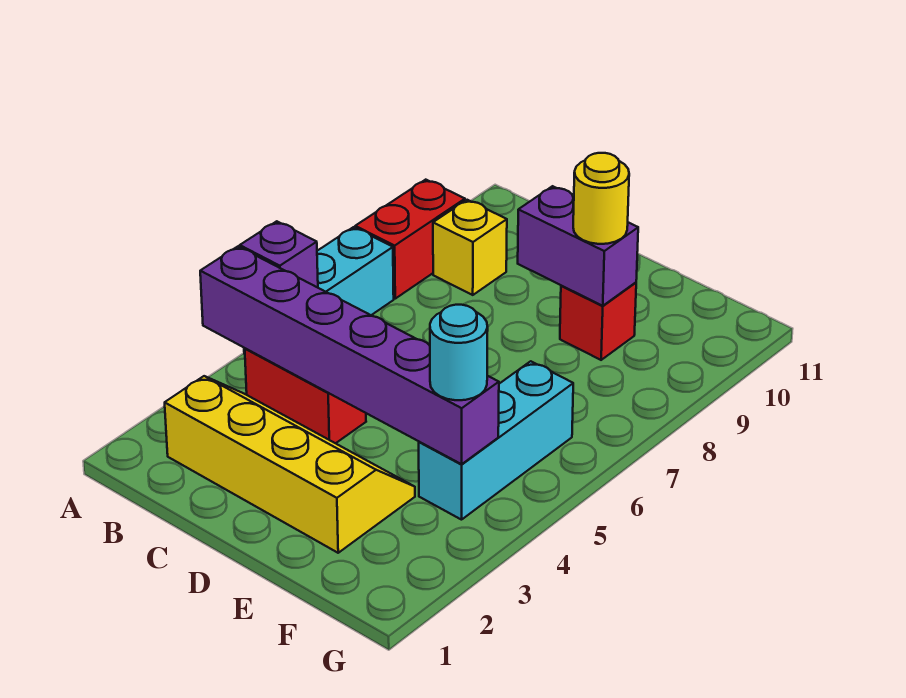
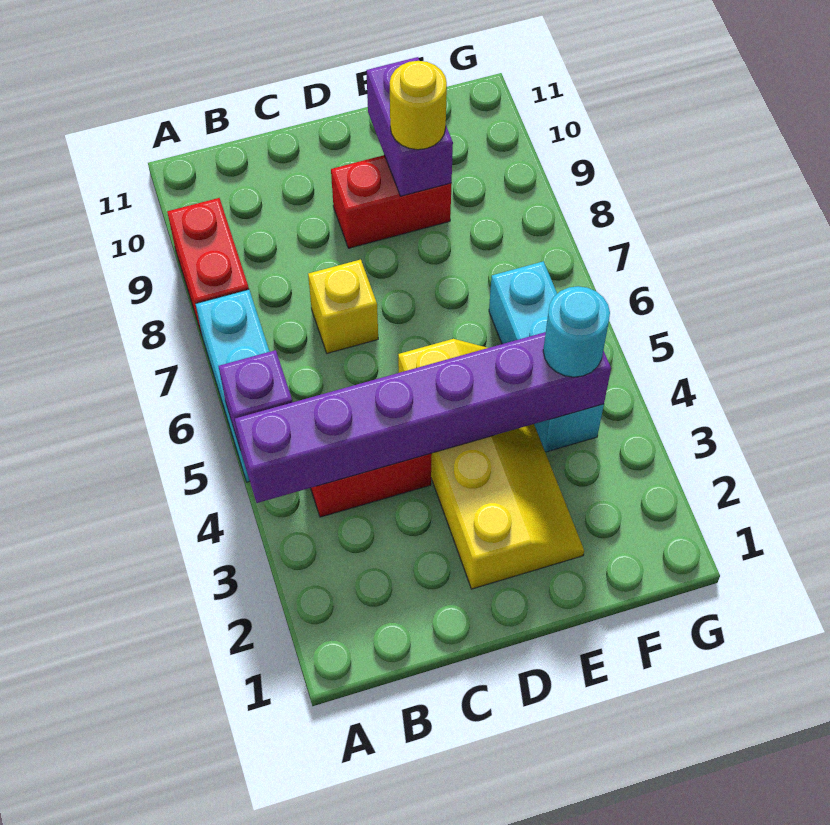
yellow slope B2:E3 level 1 top 2 -> yellow slope D2:E5 level 1 top D
yellow brick B9 level 1 -> yellow brick C7 level 1
purple brick D9:E9 level 2 -> purple brick E9:E10 level 2
red brick E9 level 1 -> red brick D9:E9 level 1

